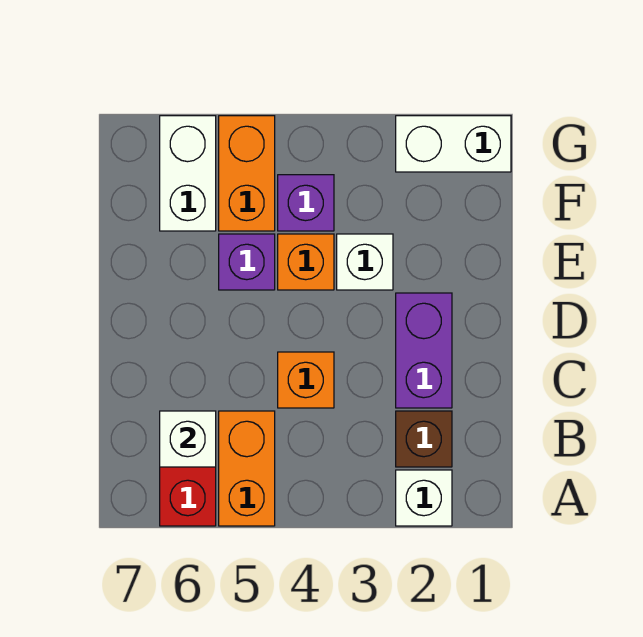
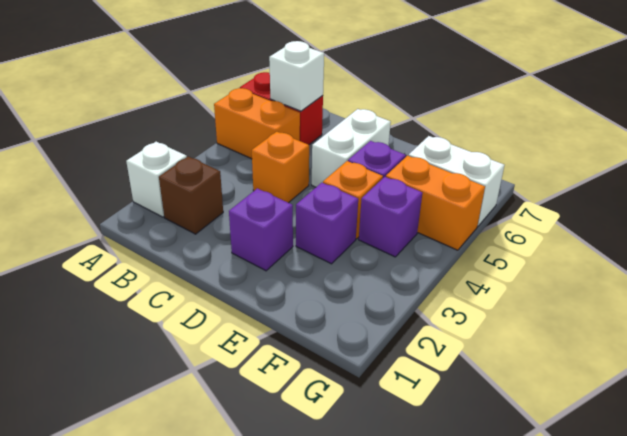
purple brick C2:D2 level 1 -> purple brick D2 level 1
white brick E3 level 1 -> purple brick E3 level 1
white brick G1:G2 level 1 -> white brick D5:D6 level 1

